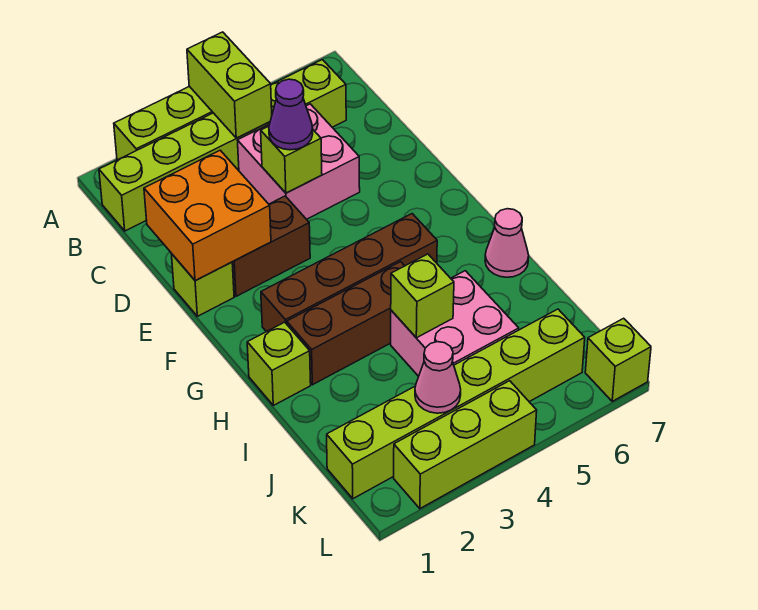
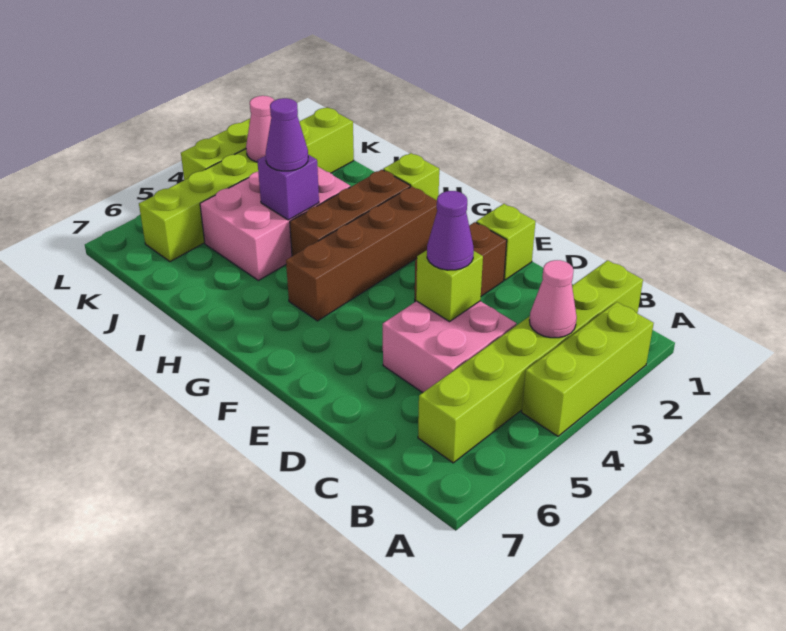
lime brick A4:B4 level 2 -> none
orange brick D1:E2 level 2 -> none
pink cone H7 level 1 -> pink cone B3 level 2
pink brick I4:J5 level 1 -> pink brick I3:J5 level 1
lime brick I4 level 2 -> purple brick I4 level 2
none -> purple cone I4 level 3
lime brick L7 level 1 -> none

